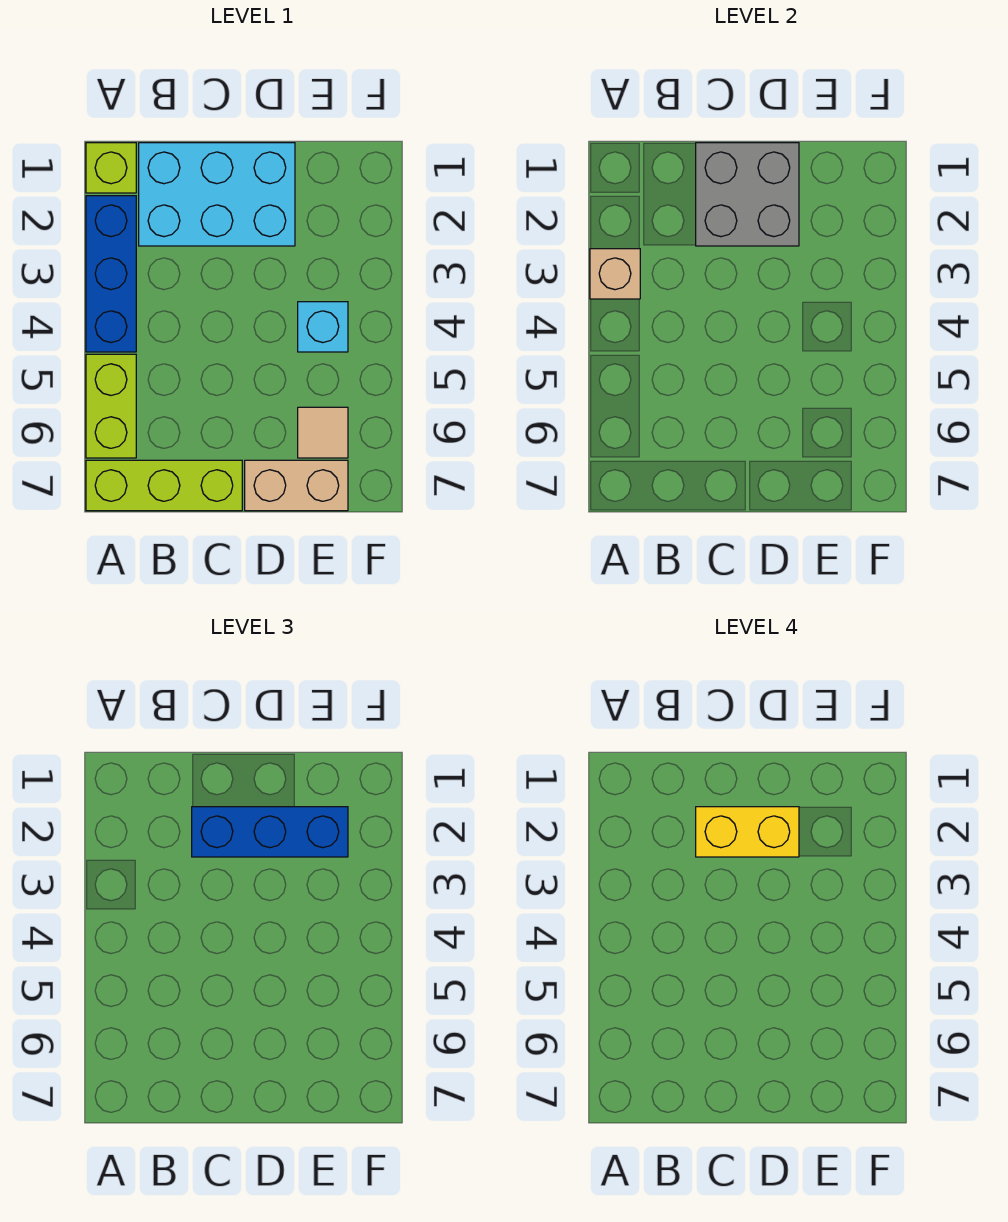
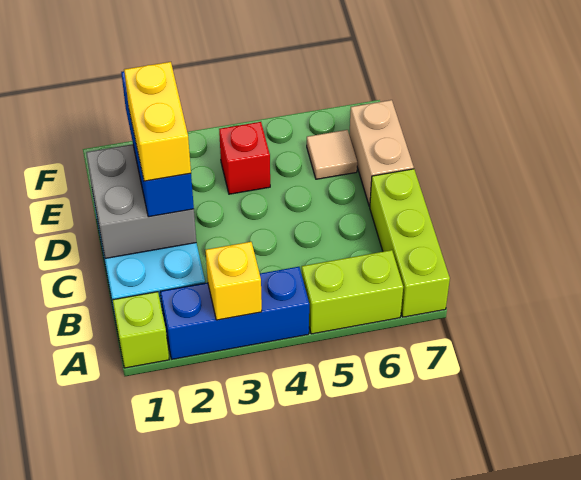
tan brick A3 level 2 -> yellow brick A3 level 2
cyan brick E4 level 1 -> red brick E4 level 1

